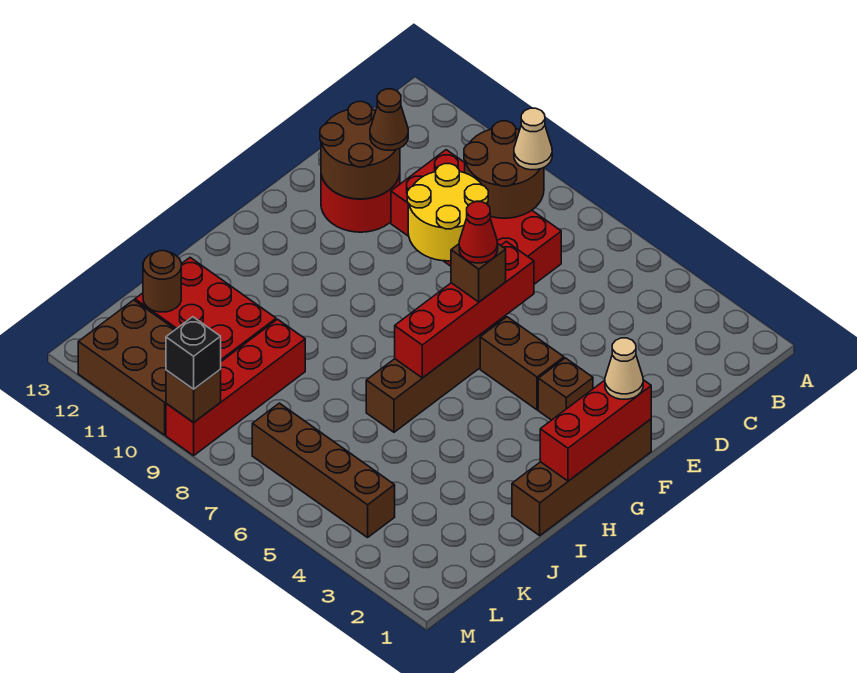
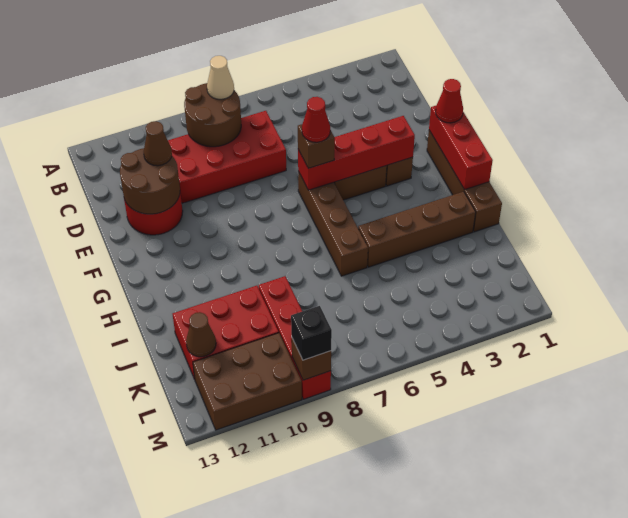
yellow round brick D8:E9 level 2 -> none
red brick E6:H6 level 2 -> red brick F3:F6 level 2
tan cone F1 level 3 -> red cone F1 level 3
brown round brick K12 level 2 -> brown cone K12 level 2
brown brick L4:L7 level 1 -> brown brick I2:I5 level 1

